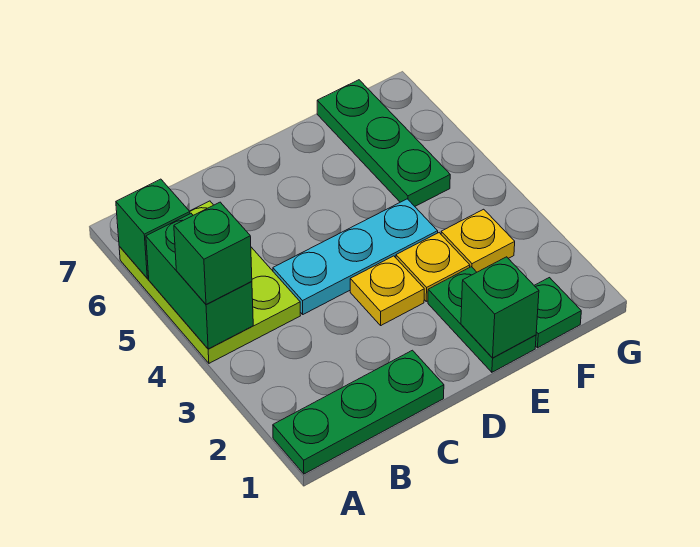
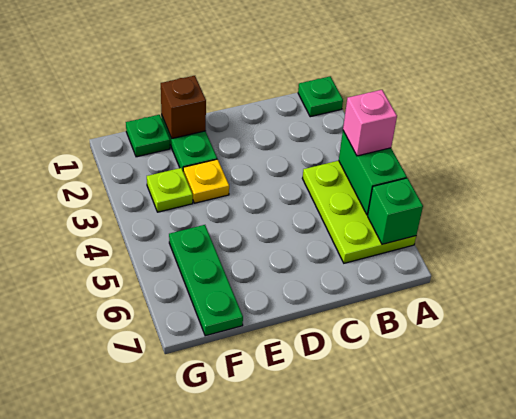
green plate A1:C1 level 1 -> green plate A1 level 1
green brick A4 level 3 -> pink brick A4 level 3
cyan plate C4:E4 level 1 -> none
yellow plate D3 level 1 -> none
green brick E1 level 2 -> brown brick E1 level 2
yellow plate F3 level 1 -> lime plate F3 level 1

